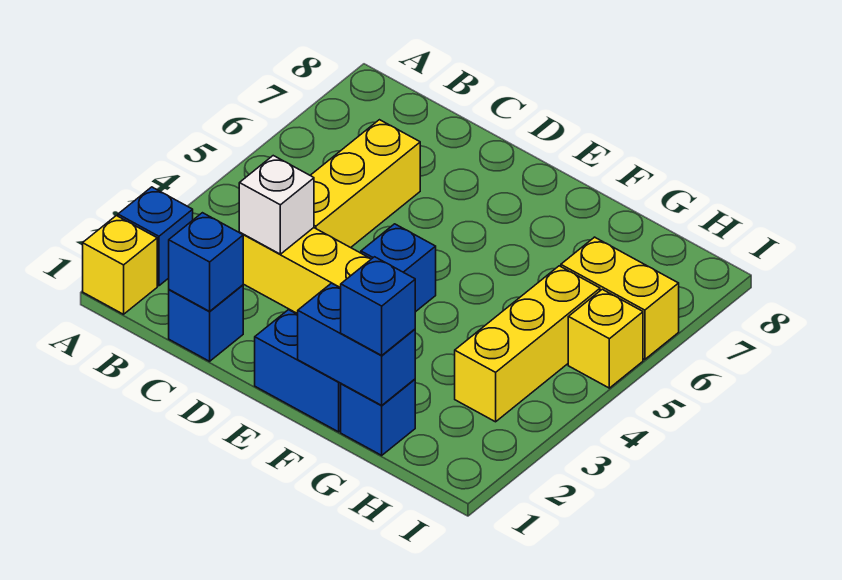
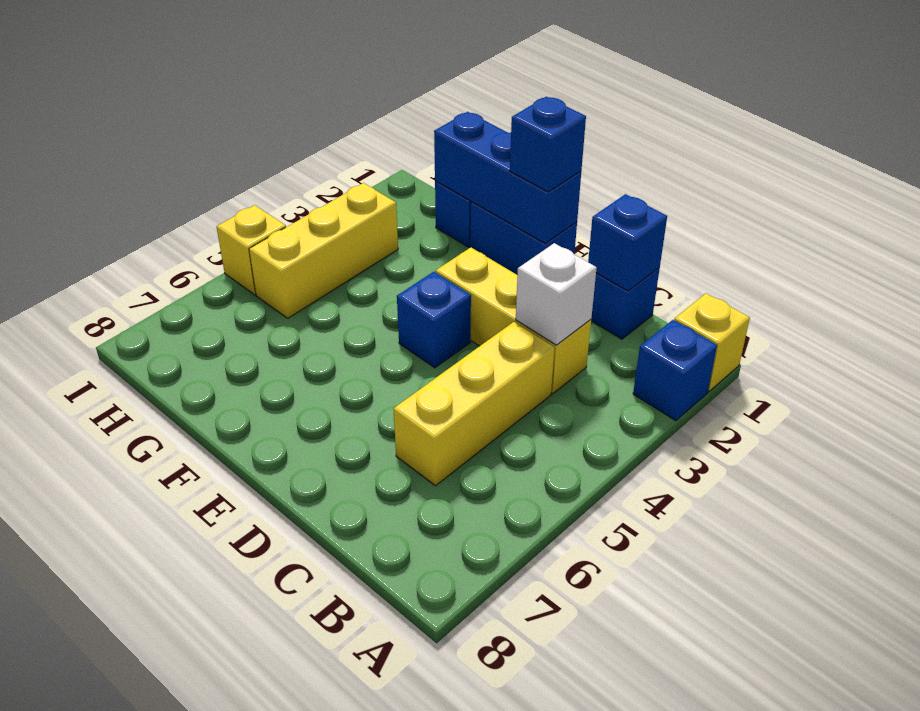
blue brick F1:G1 level 2 -> blue brick E1:G1 level 2
blue brick G1 level 3 -> blue brick E1 level 3
yellow brick H6:I6 level 1 -> none

